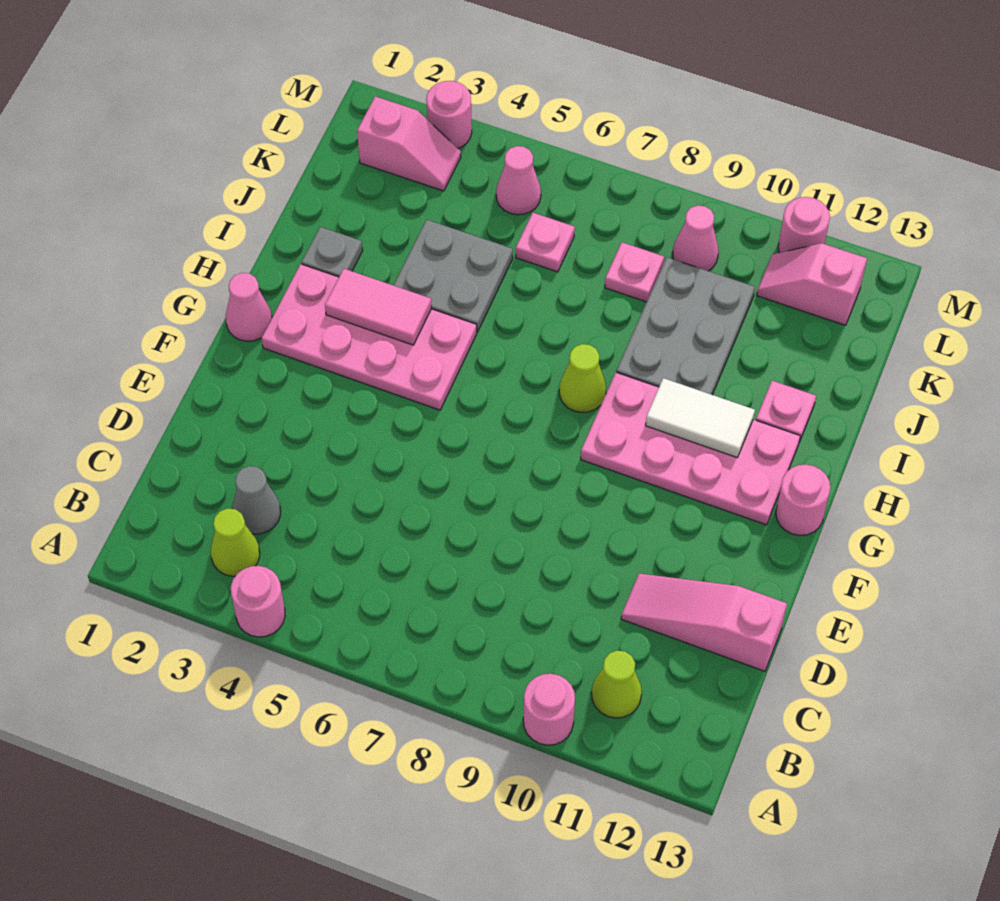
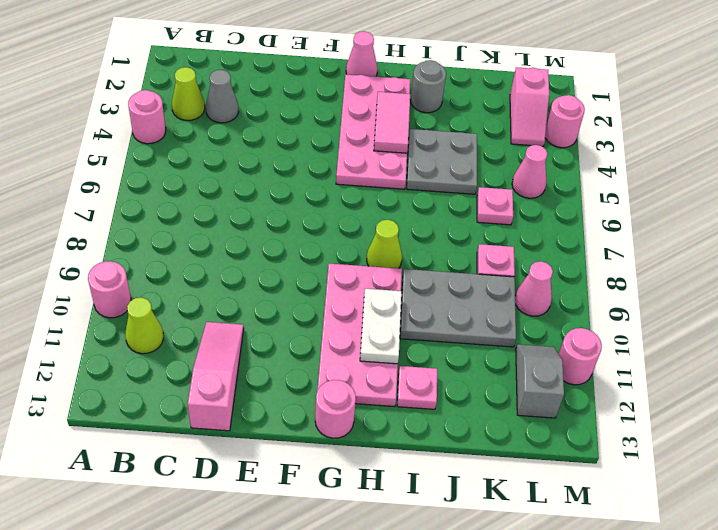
white tile H10:H11 level 2 -> white plate H10:H11 level 2
grey plate I2 level 1 -> grey round brick I2 level 1
pink slope L11:L12 level 1 top 12 -> grey slope L11:L12 level 1 top 12

